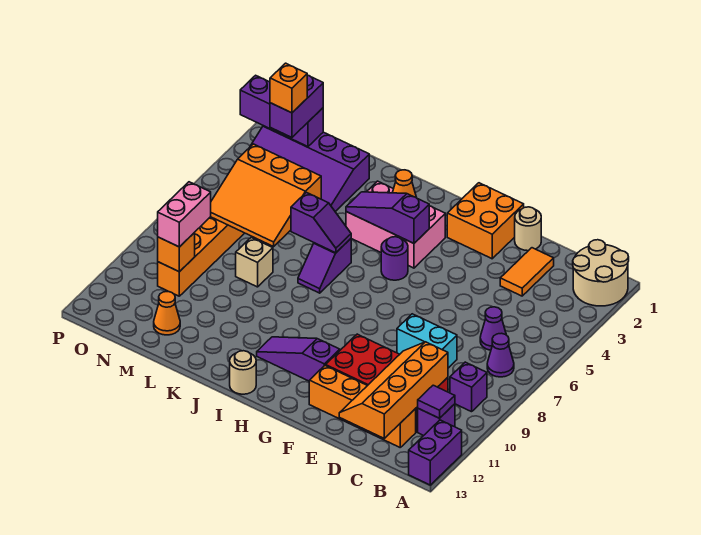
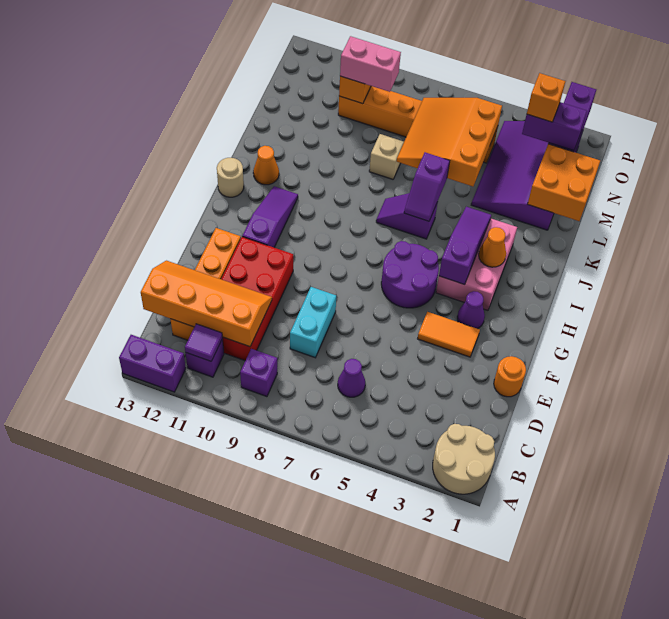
purple cone B7 level 1 -> purple cone G3 level 1
orange tile D2:D3 level 1 -> orange tile F3:F4 level 1
tan round brick E1 level 1 -> orange round brick E1 level 1
orange brick F1:G2 level 1 -> orange brick L1:M2 level 2
purple round brick H5 level 1 -> purple round brick G5:H6 level 1
orange cone M12 level 1 -> orange cone J12 level 1

